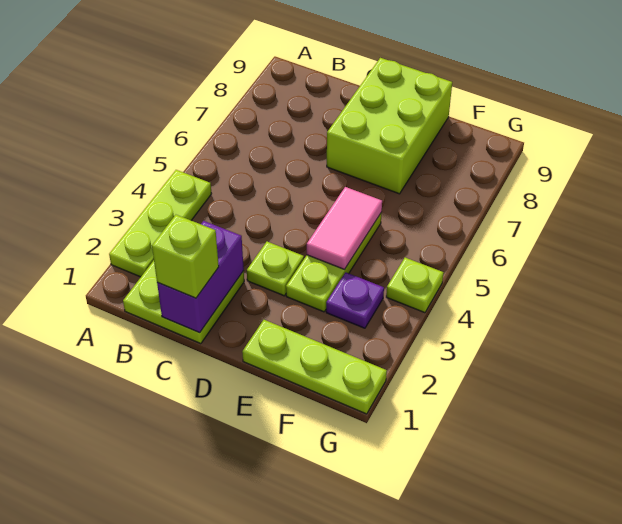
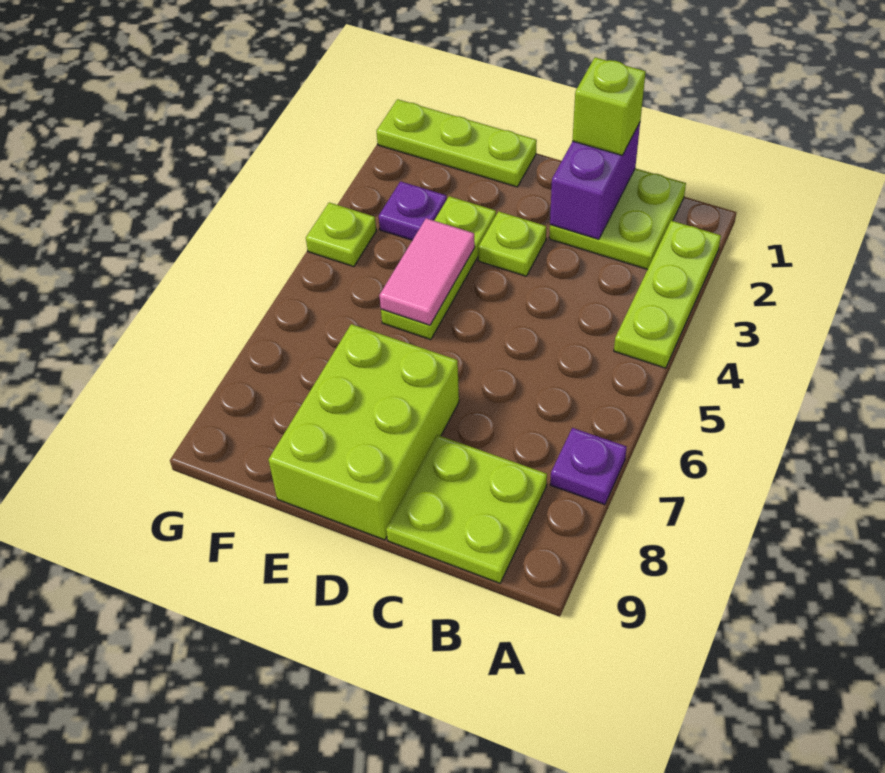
none -> purple plate A7 level 1
none -> lime plate B8:C9 level 1

